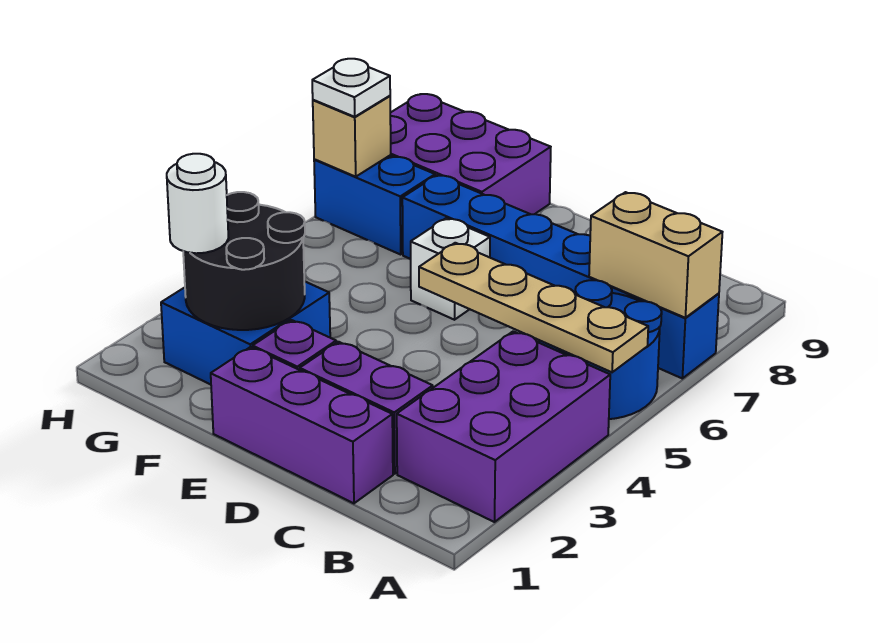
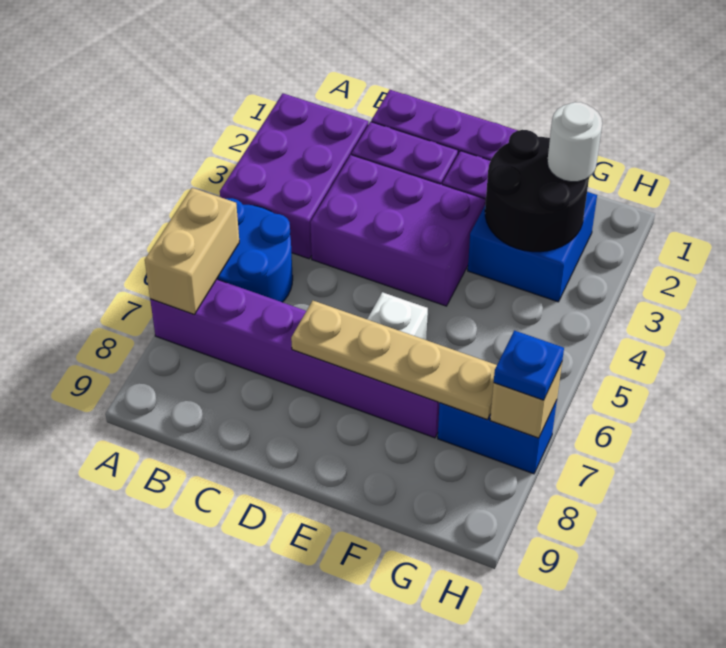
tan plate A5:D5 level 2 -> tan plate D7:G7 level 2
blue brick A7:F7 level 1 -> purple brick A7:F7 level 1
tan brick A7:B7 level 2 -> tan brick A6:A7 level 2
purple brick F8:H9 level 1 -> purple brick C3:E4 level 1
white plate H7 level 3 -> blue plate H7 level 3

